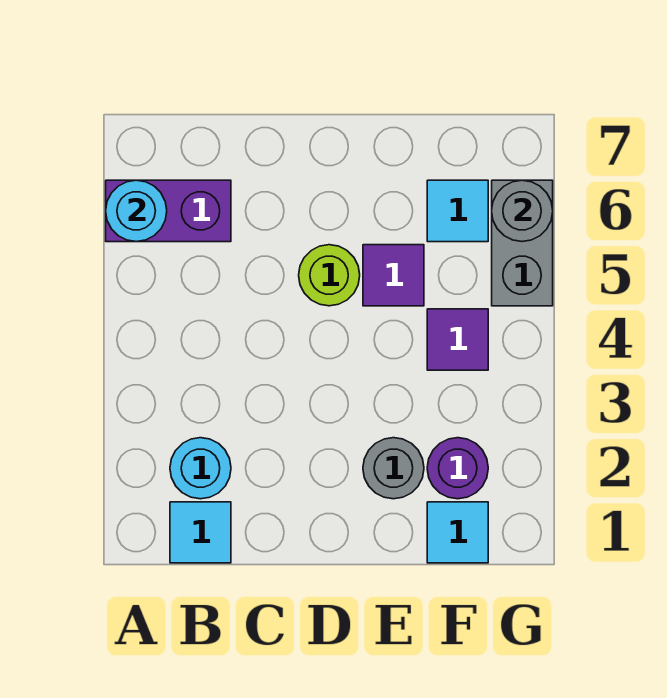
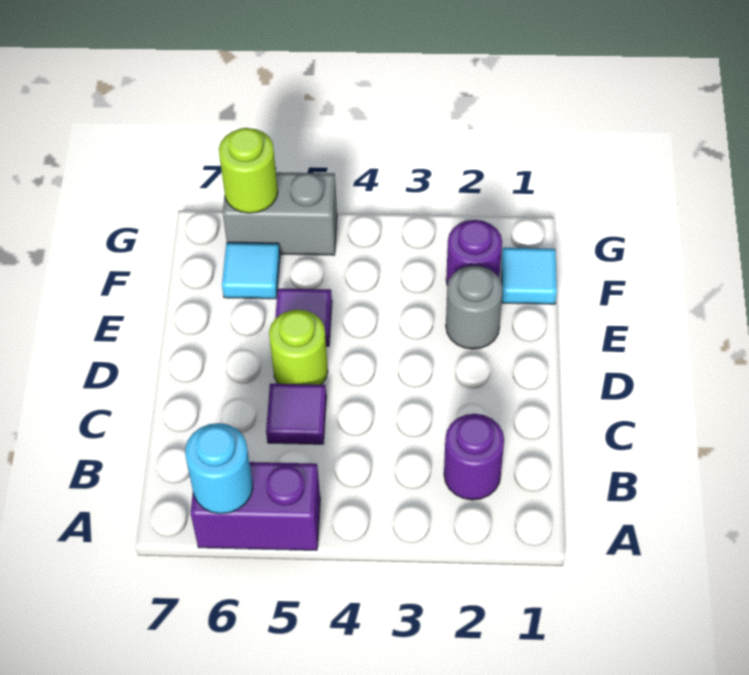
purple brick A6:B6 level 1 -> purple brick A5:A6 level 1
cyan tile B1 level 1 -> none
cyan round brick B2 level 1 -> purple round brick B2 level 1
purple tile F4 level 1 -> purple tile C5 level 1
grey round brick G6 level 2 -> lime round brick G6 level 2

